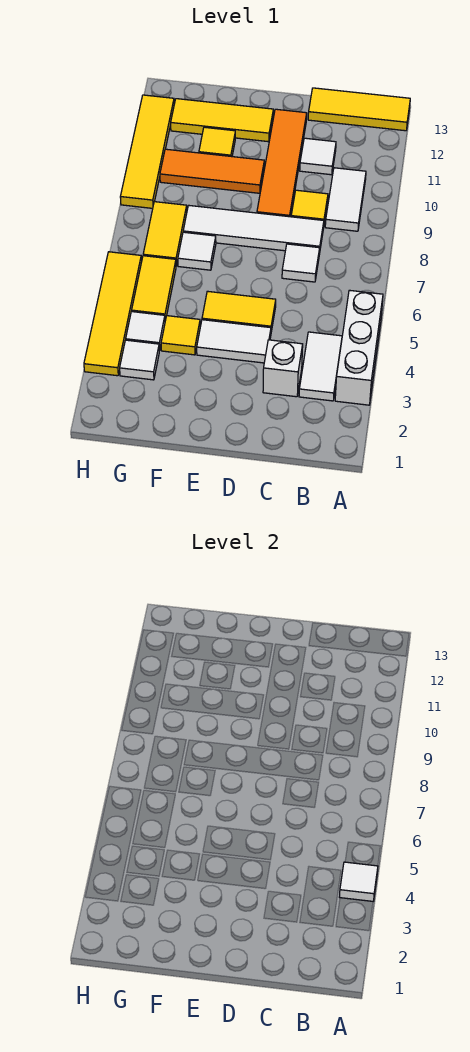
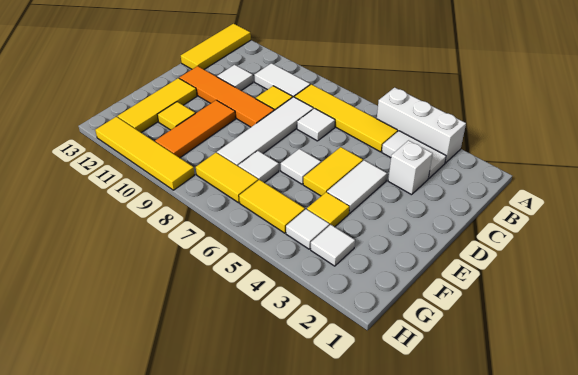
white tile A4 level 2 -> white tile E6 level 1
yellow tile H3:H6 level 1 -> yellow tile B5:B8 level 1

